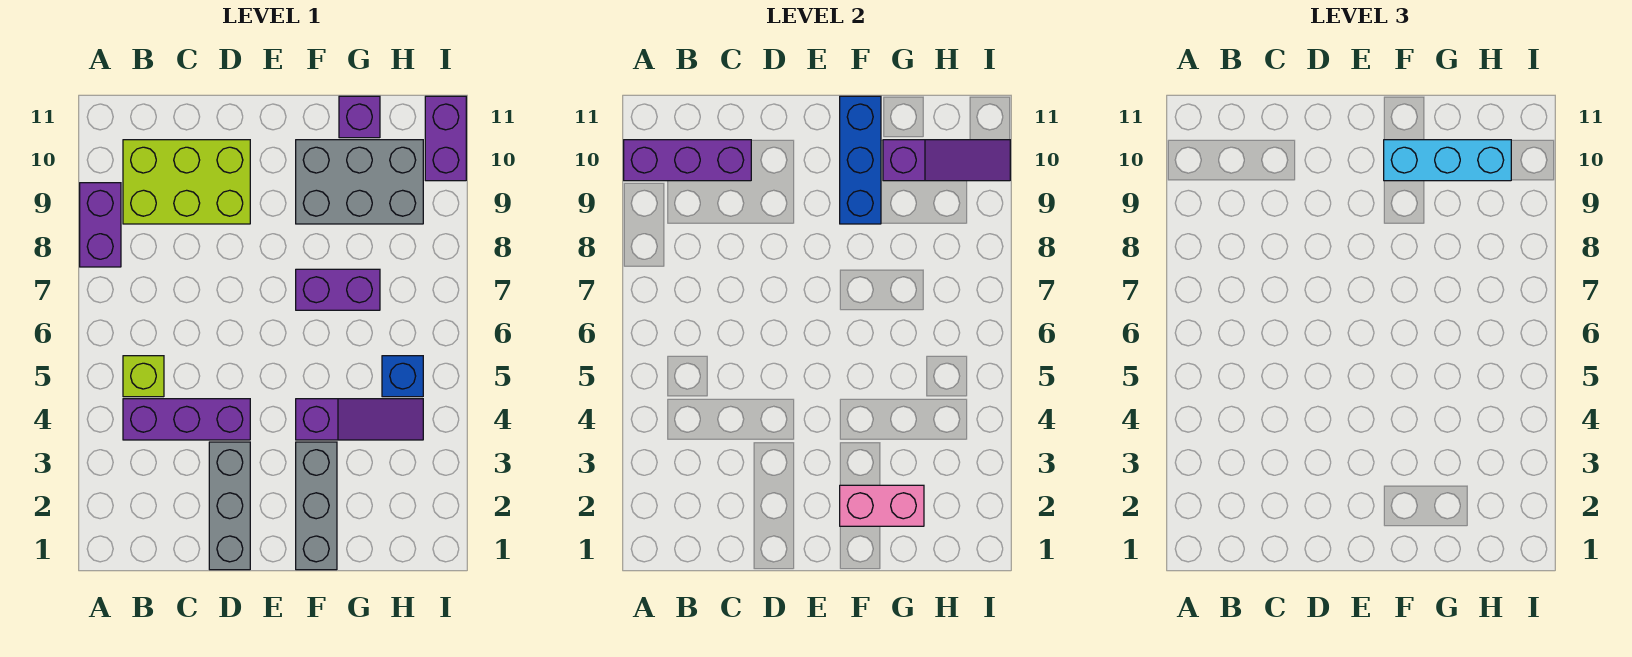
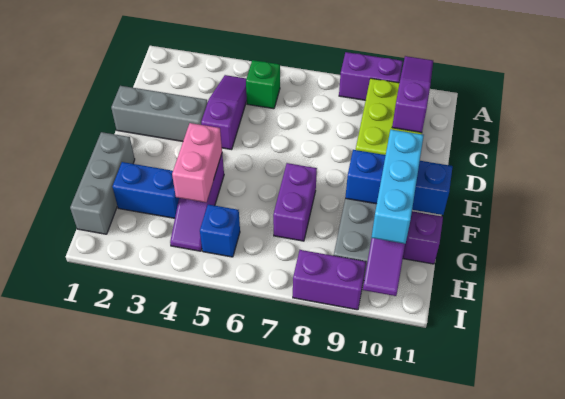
purple brick A10:C10 level 2 -> purple slope A10:C10 level 2 top C
purple brick B4:D4 level 1 -> purple slope B4:D4 level 1 top D
lime brick B5 level 1 -> green brick B5 level 1
grey brick F1:F3 level 1 -> grey brick F1:H1 level 1
pink brick F2:G2 level 2 -> pink brick F4:G4 level 2
none -> blue brick G2:G3 level 1
purple brick I10:I11 level 1 -> purple brick I8:I9 level 1

